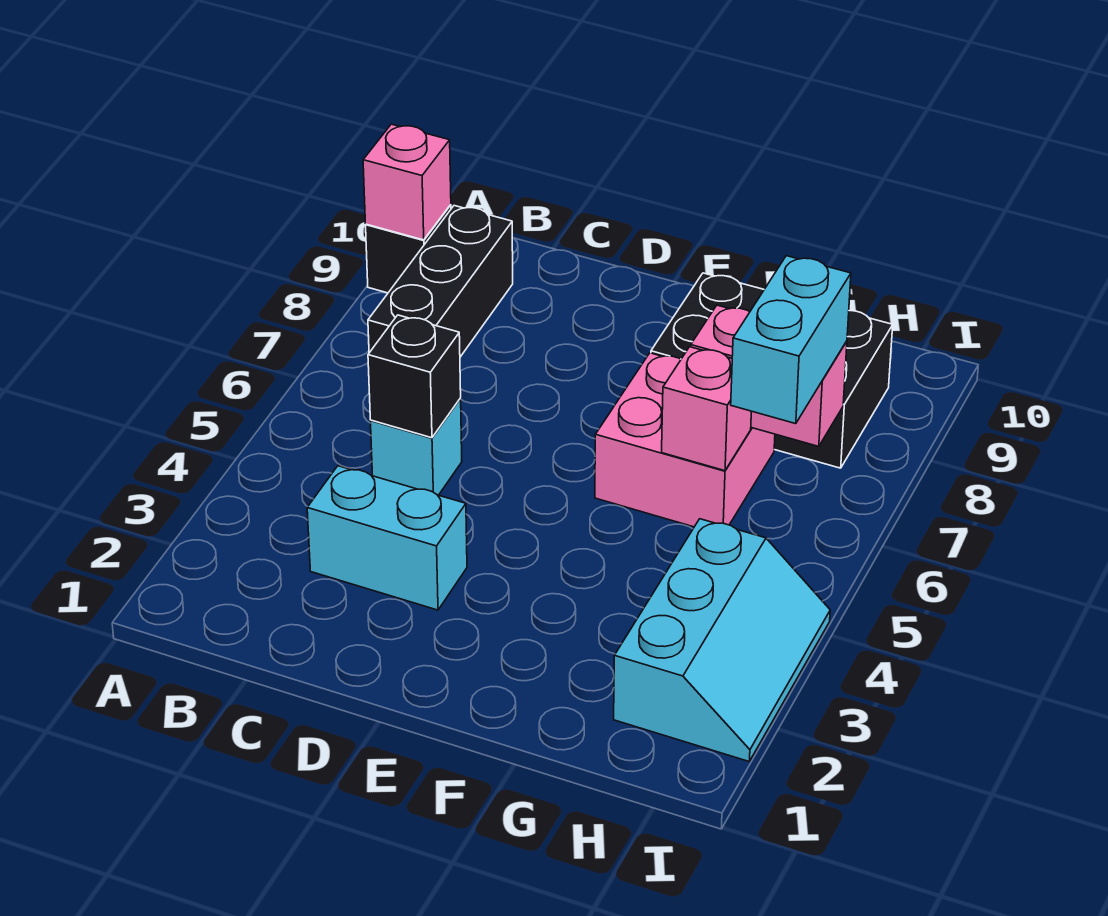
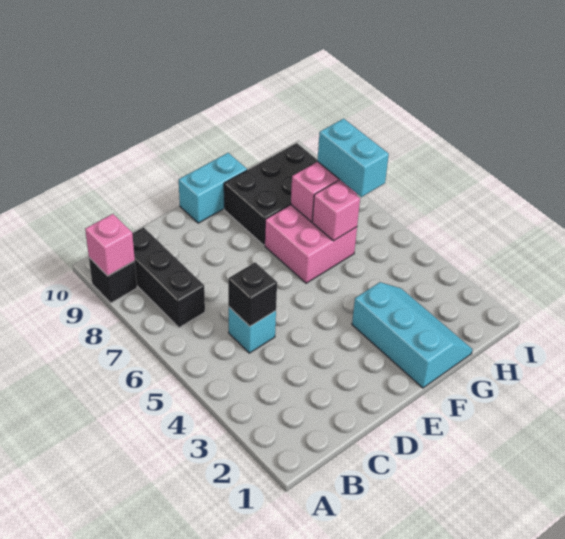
cyan brick C3:D3 level 1 -> cyan brick E10:F10 level 1
cyan slope H2:I4 level 1 top H -> cyan slope F1:G3 level 1 top F

